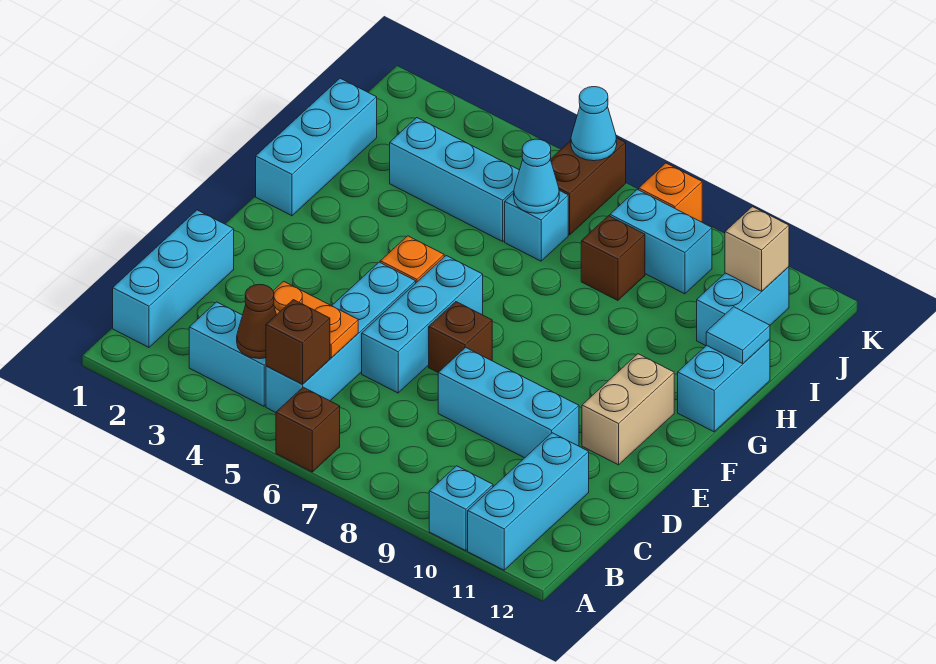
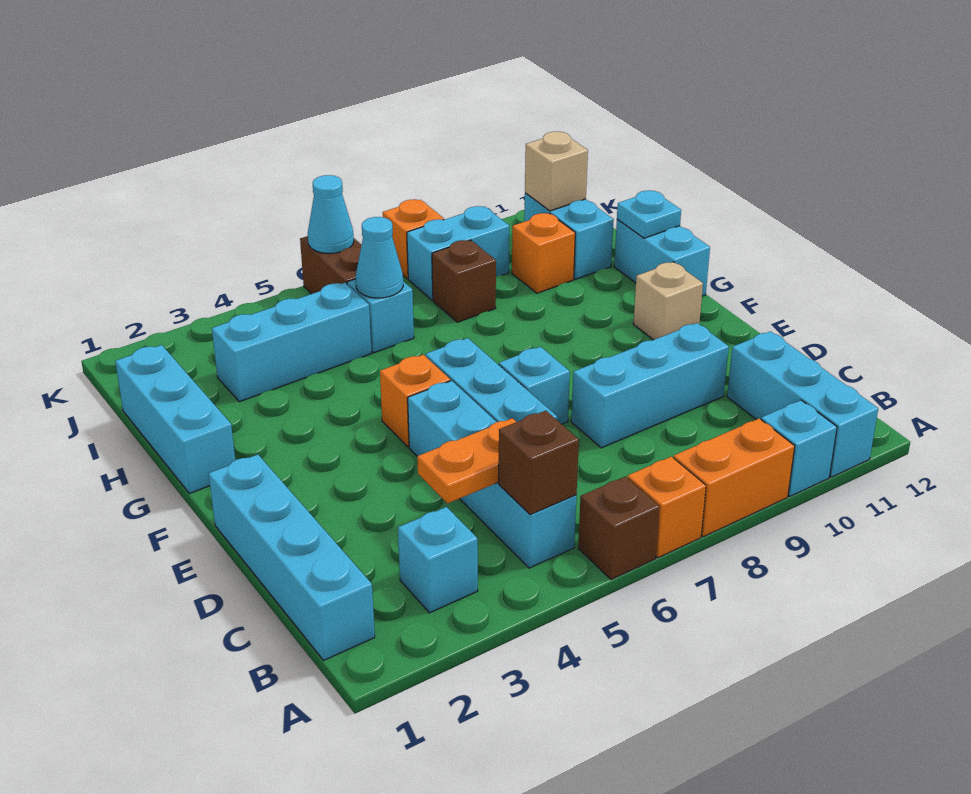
none -> orange brick A7 level 1
none -> orange brick A8:A9 level 1
cyan brick B1:D1 level 1 -> cyan brick B1:E1 level 1
cyan brick B3:B4 level 1 -> cyan brick B3 level 1
brown cone B4 level 2 -> none
brown brick E7 level 1 -> cyan brick E7 level 1
tan brick E11:F11 level 1 -> tan brick F11 level 1
cyan tile H12 level 2 -> cyan plate H12 level 2
none -> orange brick I10 level 1

